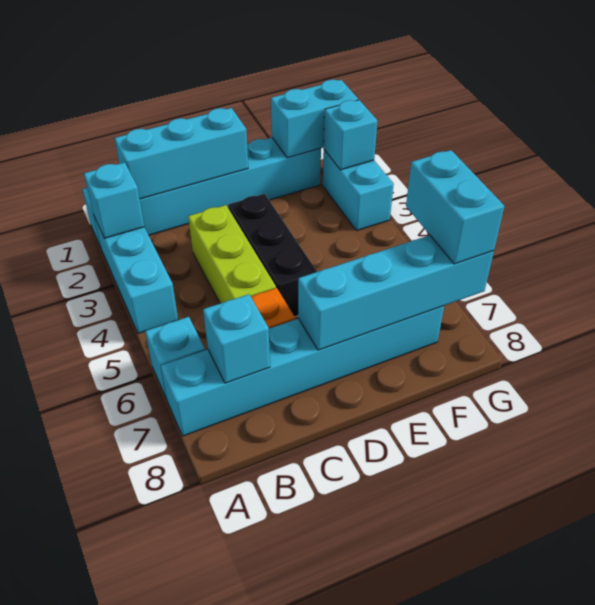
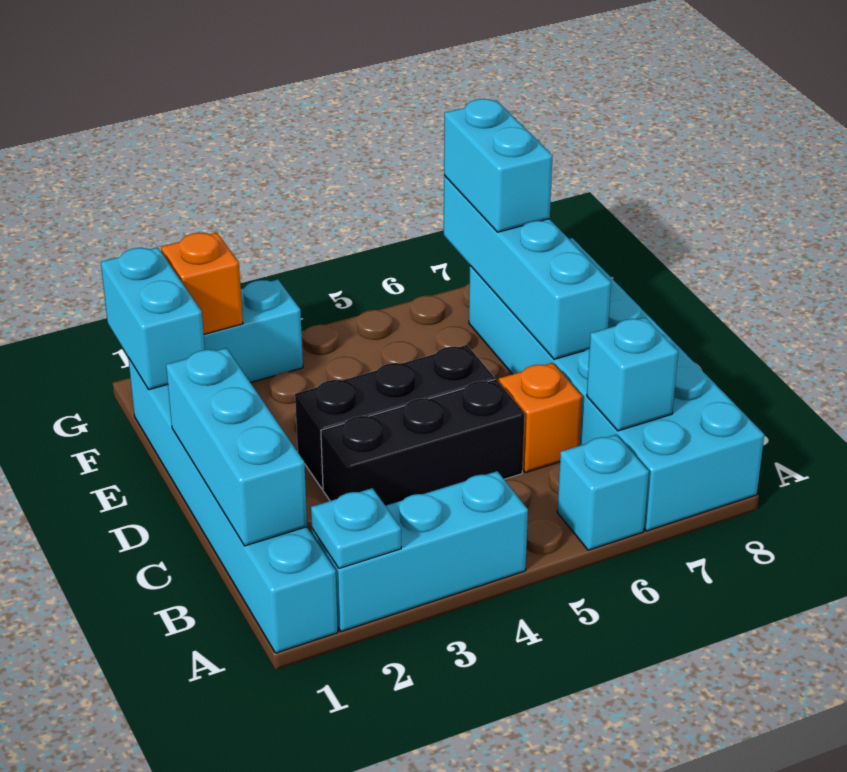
cyan brick A2 level 2 -> cyan plate A2 level 2
cyan brick A7:F7 level 1 -> cyan brick A7:F8 level 1
lime brick C3:C5 level 1 -> black brick C3:C5 level 1
cyan brick G2 level 2 -> orange brick G2 level 2
cyan brick G6:G7 level 3 -> cyan brick F7:G7 level 3

